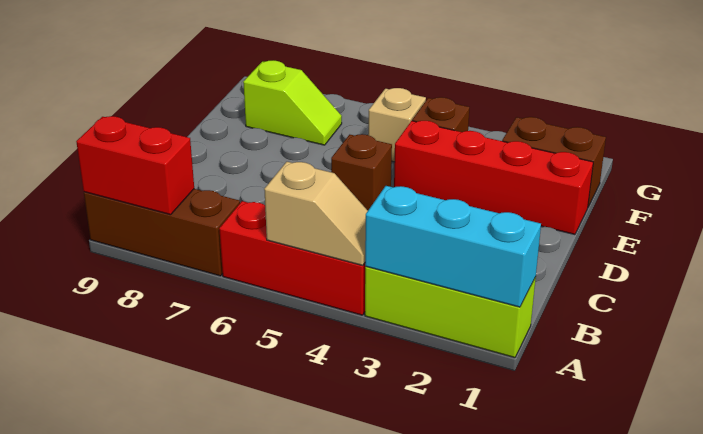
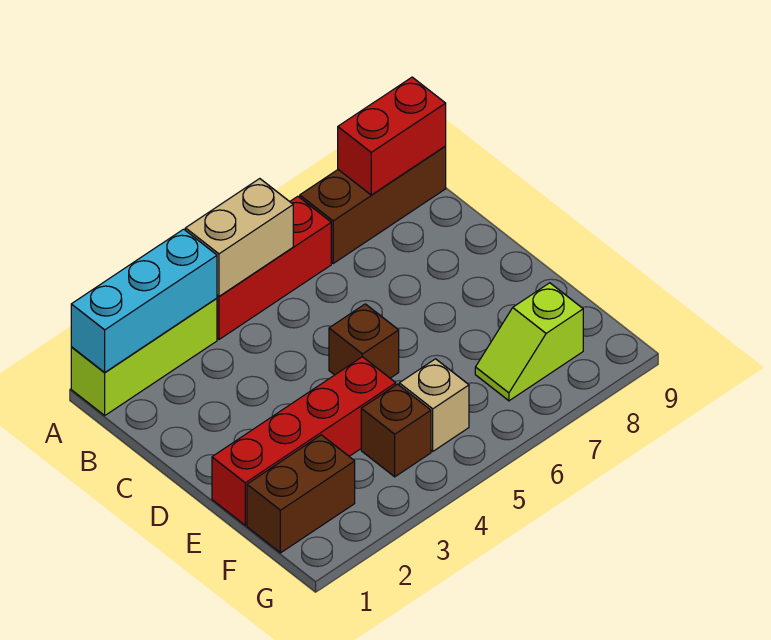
tan slope A4:A5 level 2 top 5 -> tan brick A4:A5 level 2

